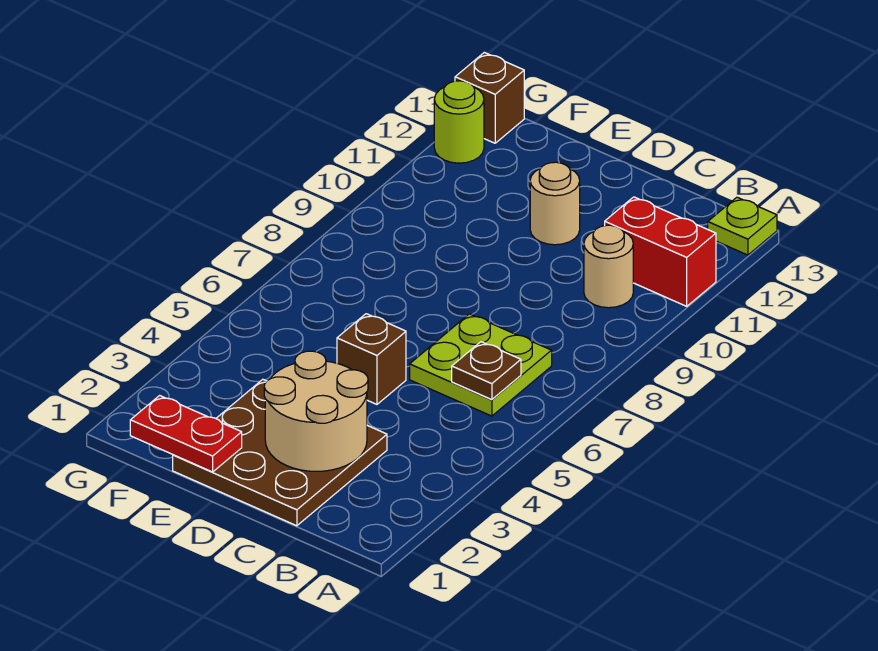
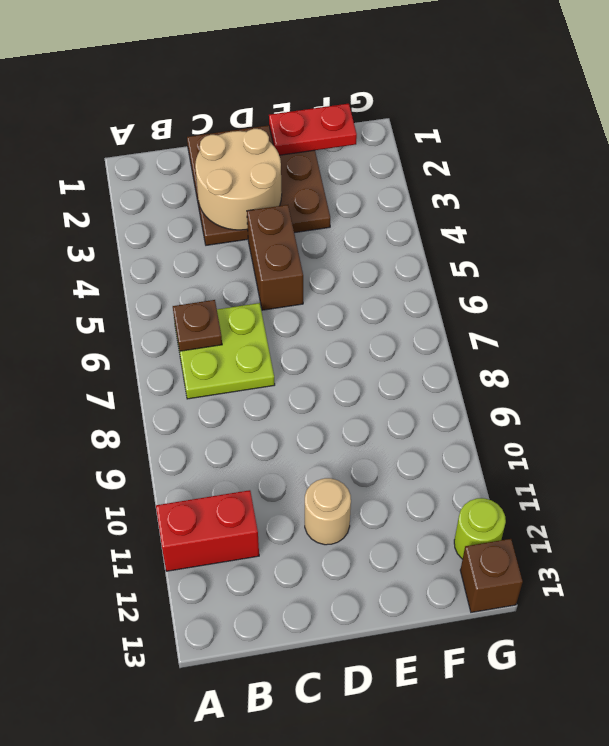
lime plate A13 level 1 -> none
tan round brick B10 level 1 -> none
brown brick D5 level 1 -> brown brick D4:D5 level 1

